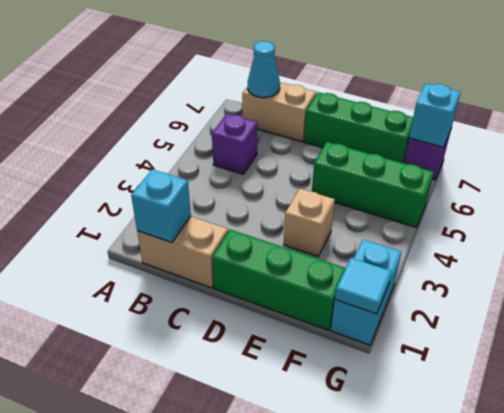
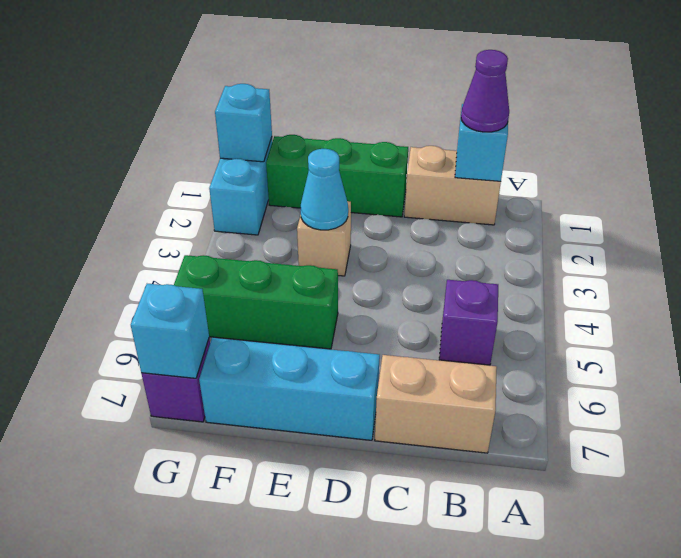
none -> purple cone B1 level 3
cyan cone B7 level 2 -> cyan cone E3 level 2
green brick D7:F7 level 1 -> cyan brick D7:F7 level 1
cyan tile G1 level 2 -> cyan brick G1 level 2

